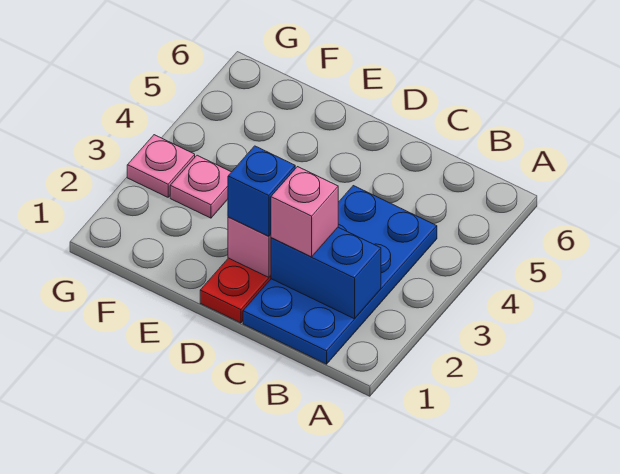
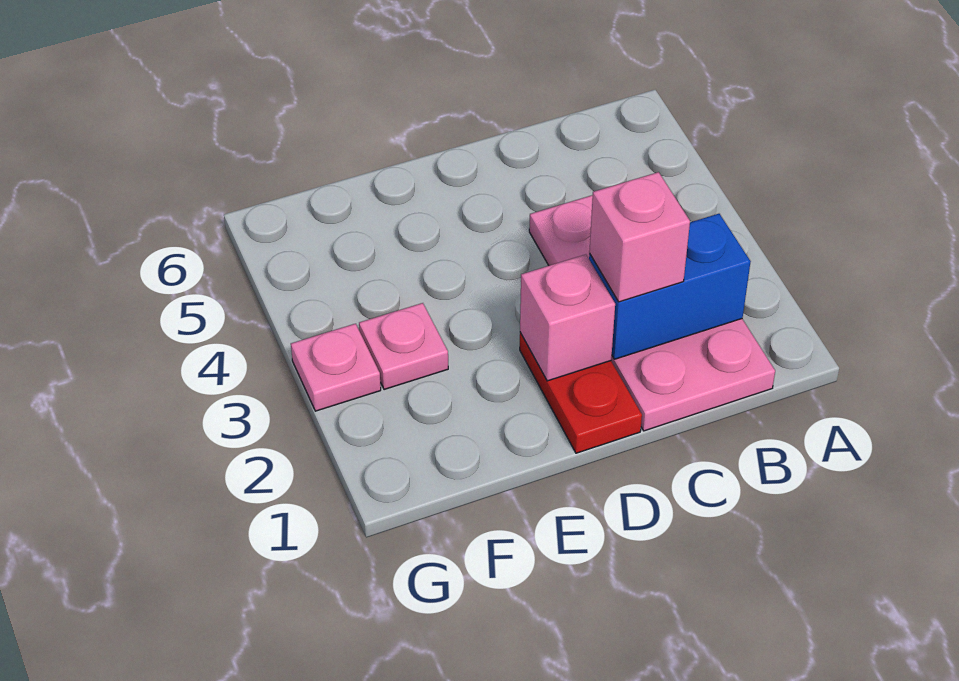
blue plate B1:C4 level 1 -> pink plate B1:C4 level 1
blue brick D2 level 3 -> none

